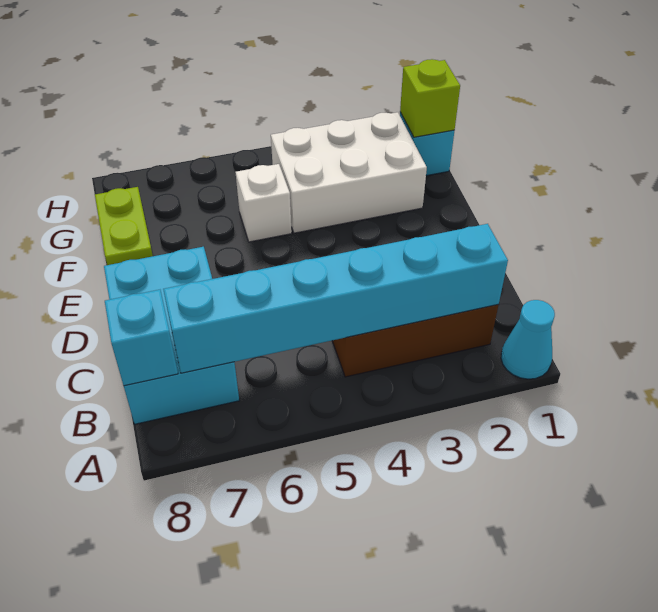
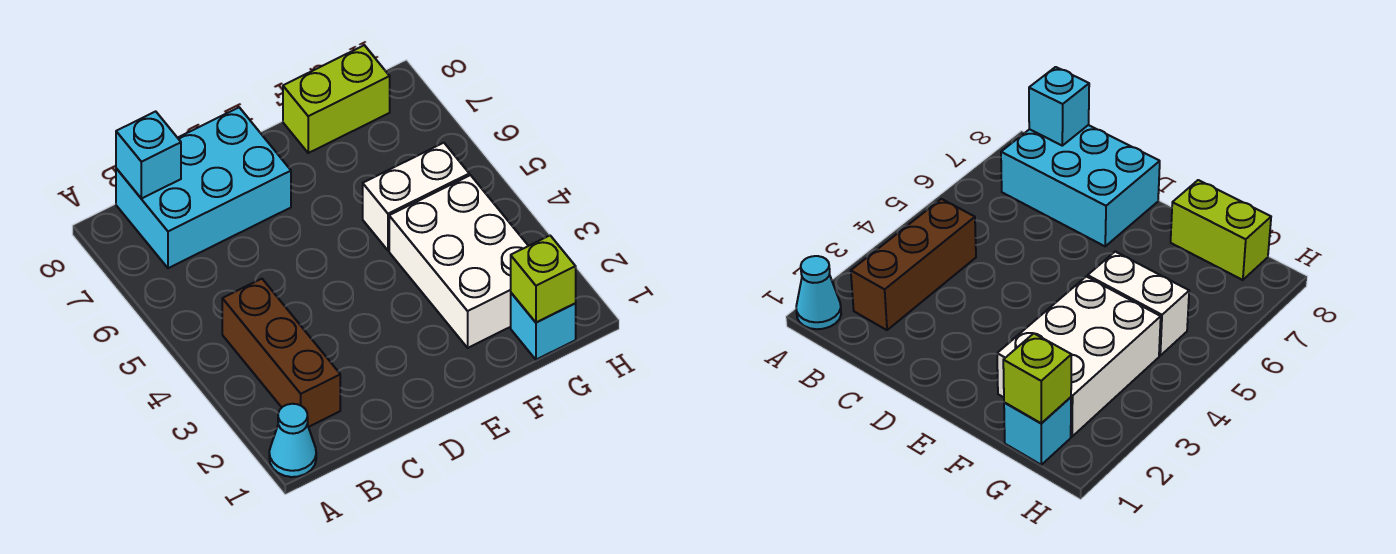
cyan brick B2:B7 level 2 -> none
white brick F5 level 1 -> white brick F5:G5 level 1
lime plate F8:G8 level 1 -> lime brick F8:G8 level 1

